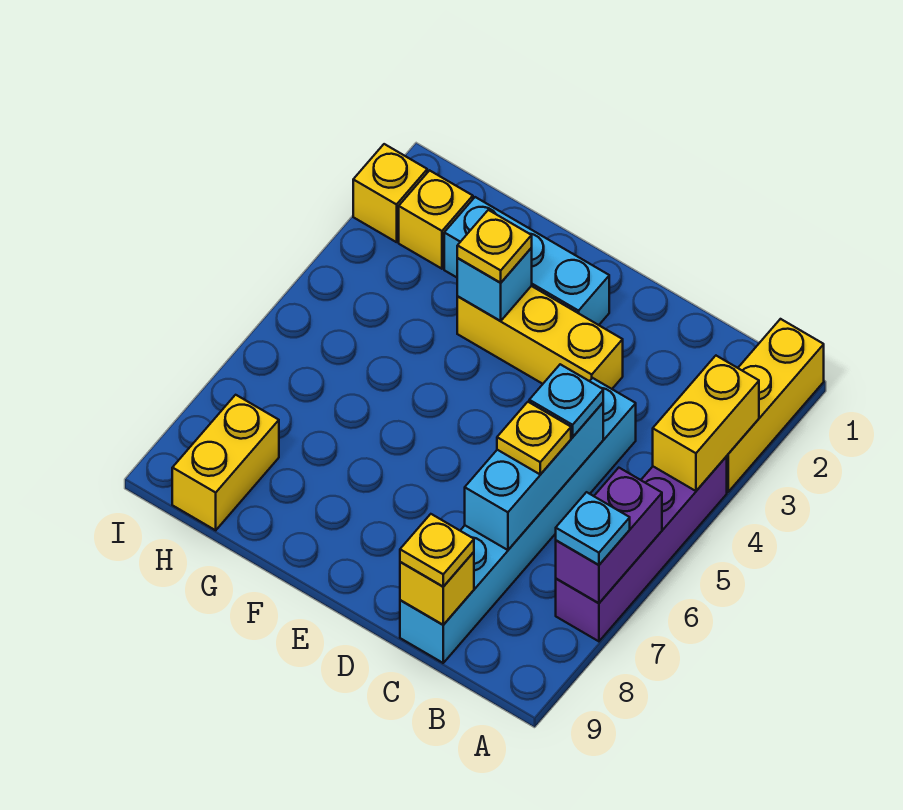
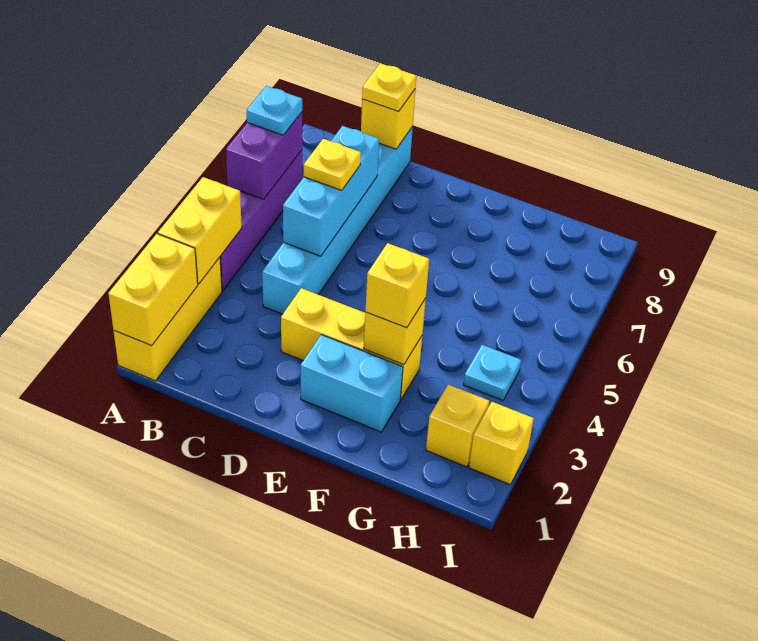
cyan plate C5 level 3 -> cyan plate H4 level 1
cyan brick E2:G2 level 1 -> cyan brick E2:F2 level 1
cyan brick F3 level 2 -> yellow brick F3 level 2
yellow plate F3 level 3 -> yellow brick F3 level 3
yellow brick H8:H9 level 1 -> yellow brick A1:A2 level 2

